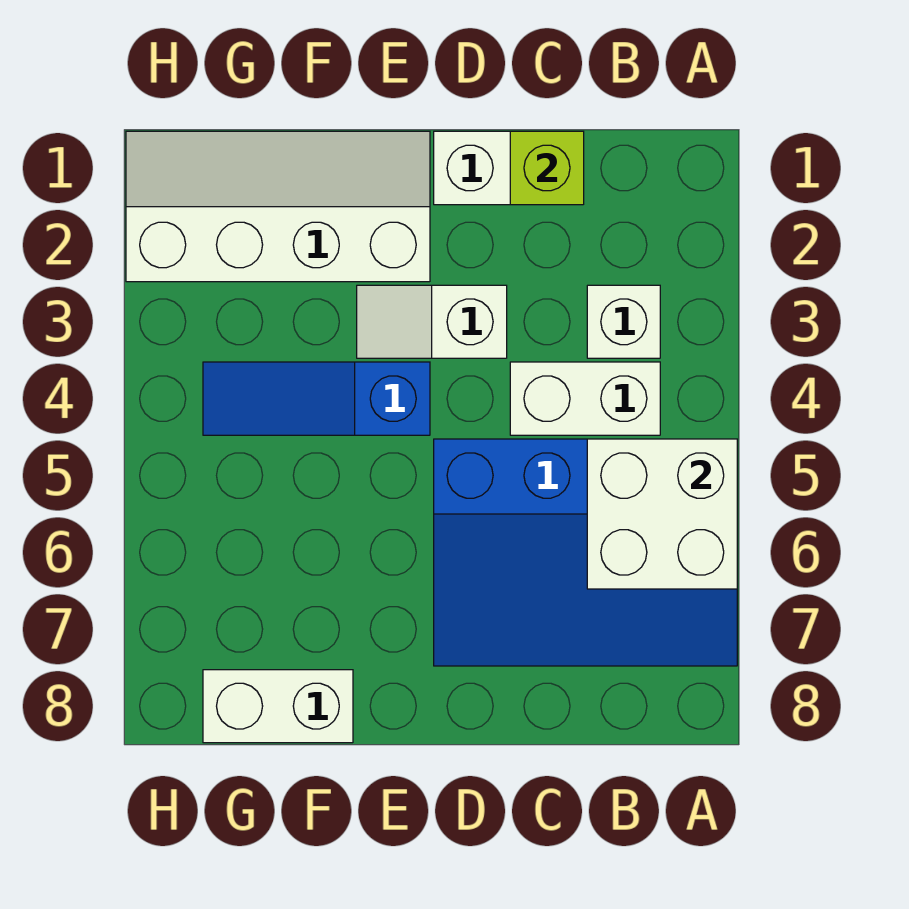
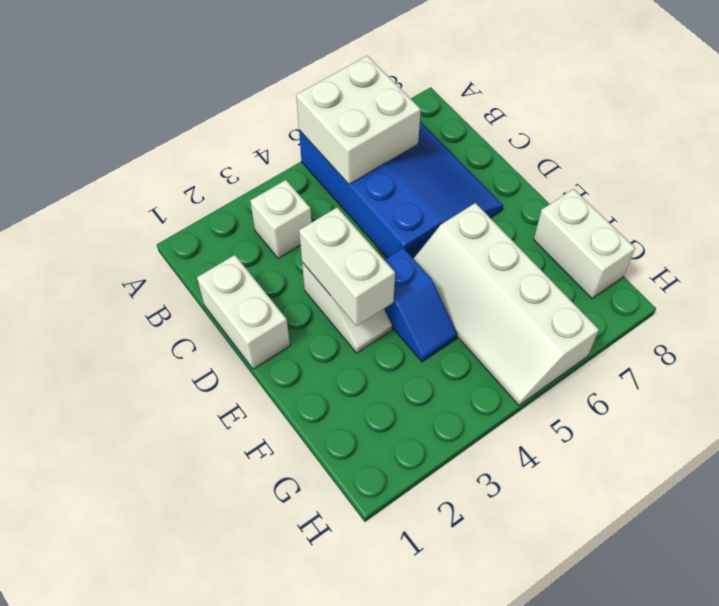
white brick B4:C4 level 1 -> white brick D3:E3 level 2
lime brick C1 level 2 -> none
white slope E1:H2 level 1 top 2 -> white slope E5:H6 level 1 top 6
blue slope E4:G4 level 1 top E -> blue slope E4:F4 level 1 top E

